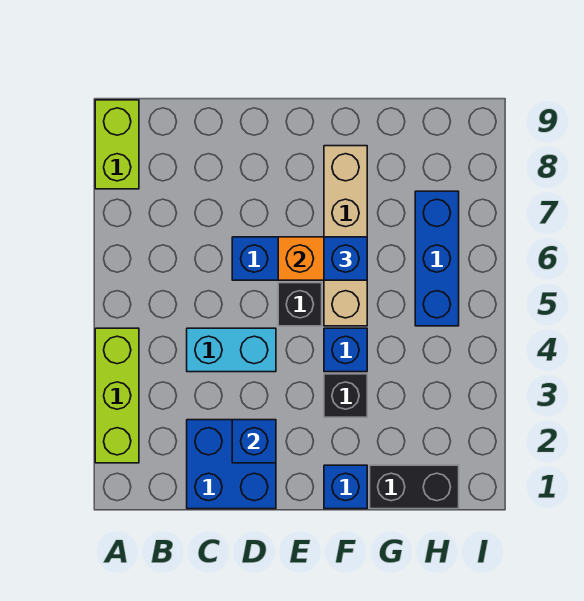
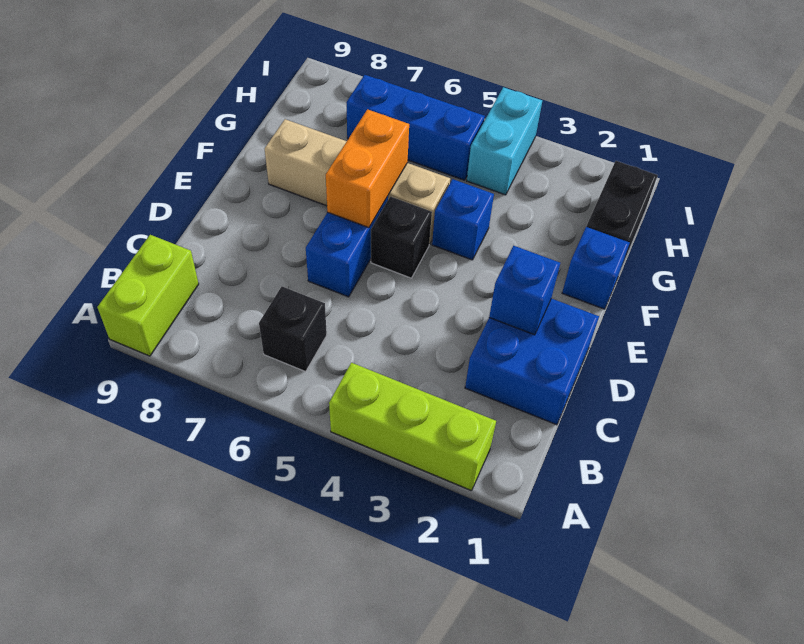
lime brick A8:A9 level 1 -> lime brick A9:B9 level 1
cyan brick C4:D4 level 1 -> cyan brick H4:I4 level 1
black brick F3 level 1 -> black brick B6 level 1
blue brick F6 level 3 -> none

